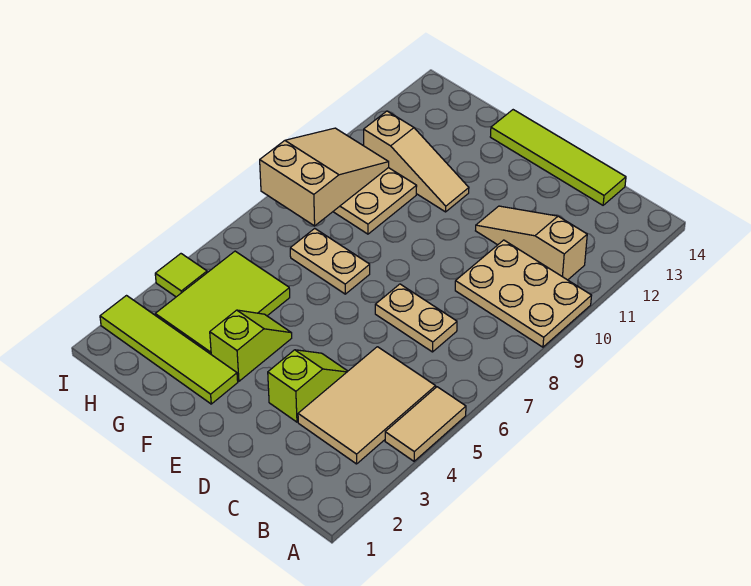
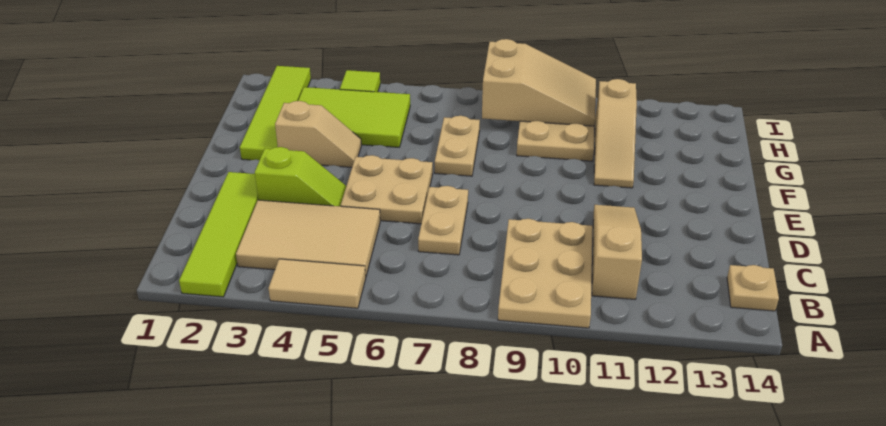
none -> tan plate B14 level 1
lime tile C14:F14 level 1 -> lime tile A2:D2 level 1
none -> tan plate D5:E6 level 1
lime slope F3:F4 level 1 top 3 -> tan slope F3:F4 level 1 top 3

